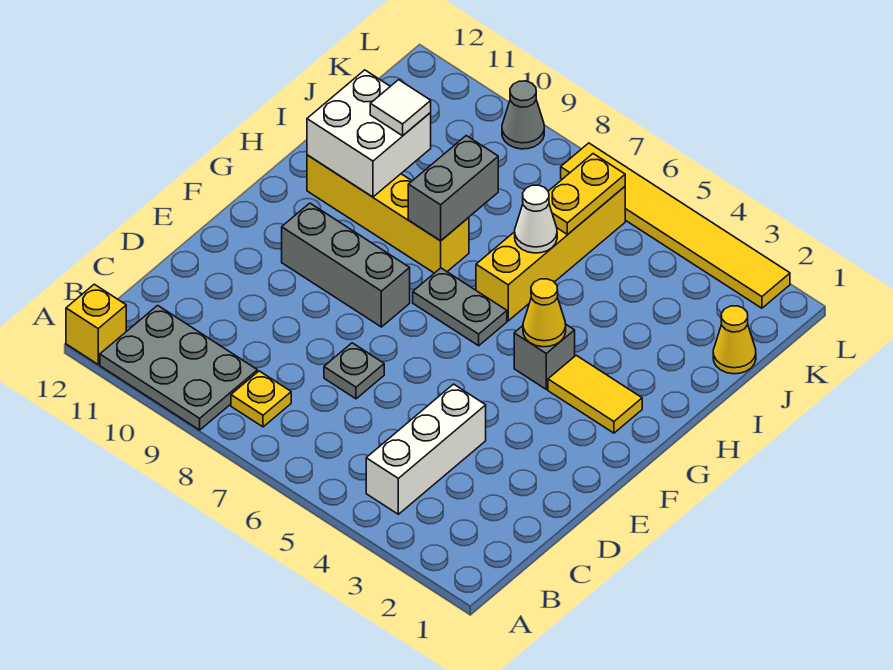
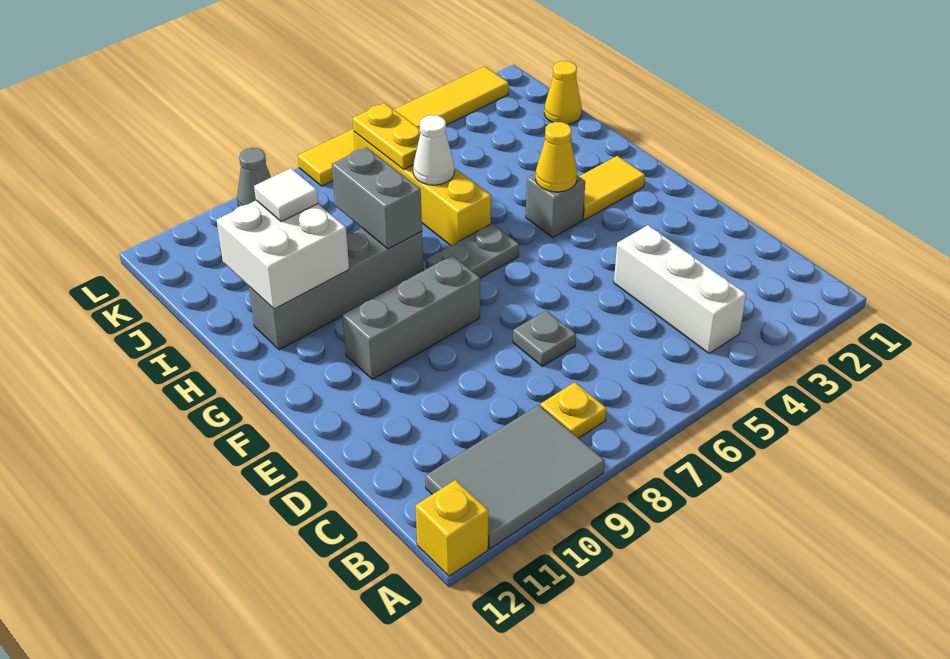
grey plate A9:B11 level 1 -> grey tile A9:B11 level 1
yellow brick H8:H11 level 1 -> grey brick H8:H11 level 1

